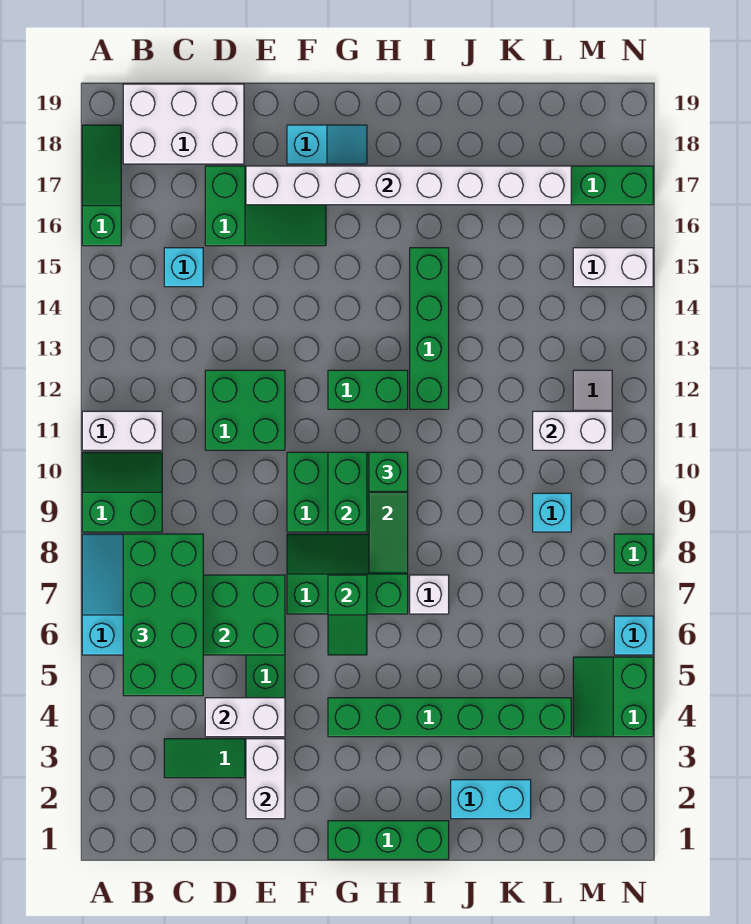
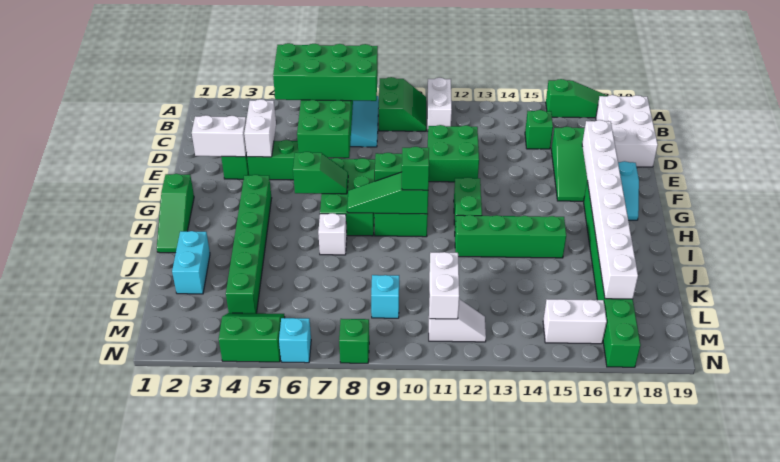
cyan brick C15 level 1 -> green brick C15 level 1
green slope F7:H8 level 1 top 7 -> green brick F7:H8 level 1
green brick G1:I1 level 1 -> green slope G1:I1 level 1 top G
green slope G6:G7 level 2 top 7 -> green slope G6:G7 level 2 top 6
white brick M15:N15 level 1 -> white brick M15:M16 level 1

